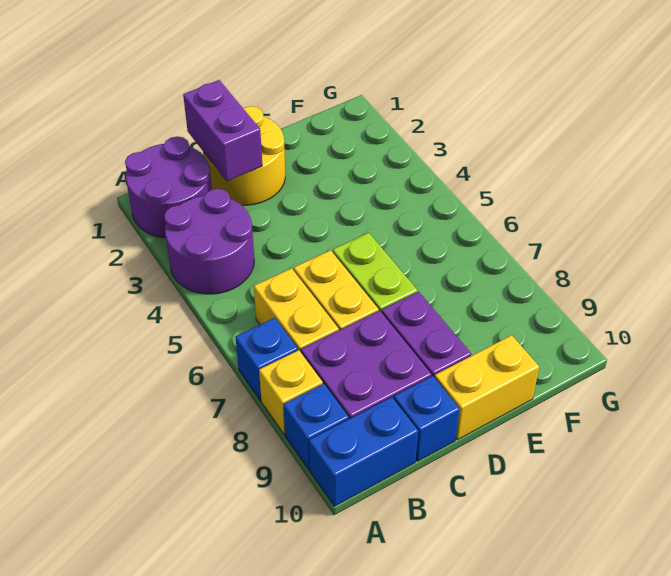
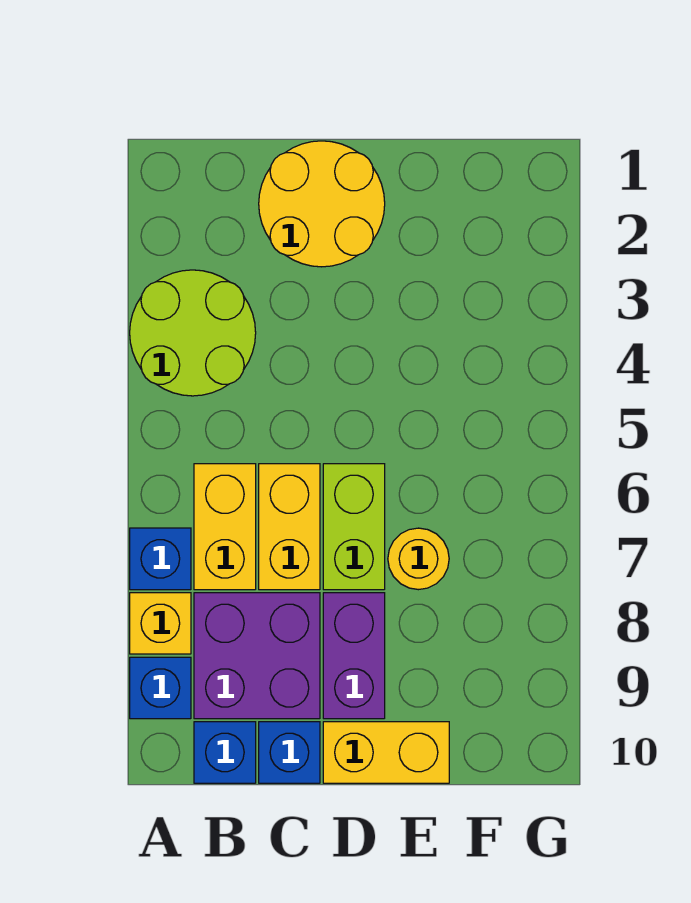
purple round brick A1:B2 level 1 -> none
purple round brick A3:B4 level 1 -> lime round brick A3:B4 level 1
blue brick A10:B10 level 1 -> blue brick B10 level 1
purple brick C1:C2 level 2 -> none
none -> yellow round brick E7 level 1

